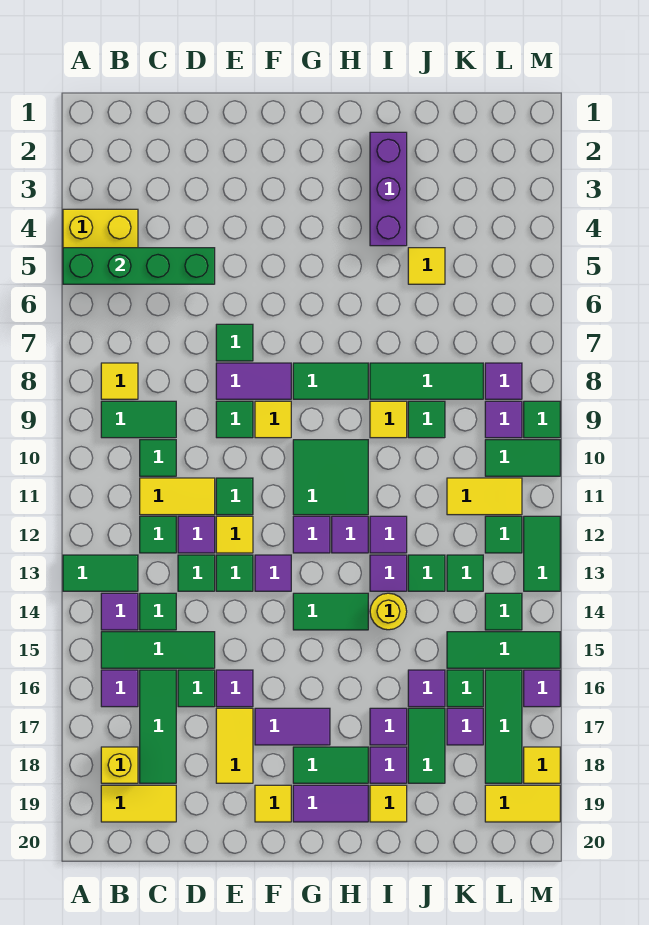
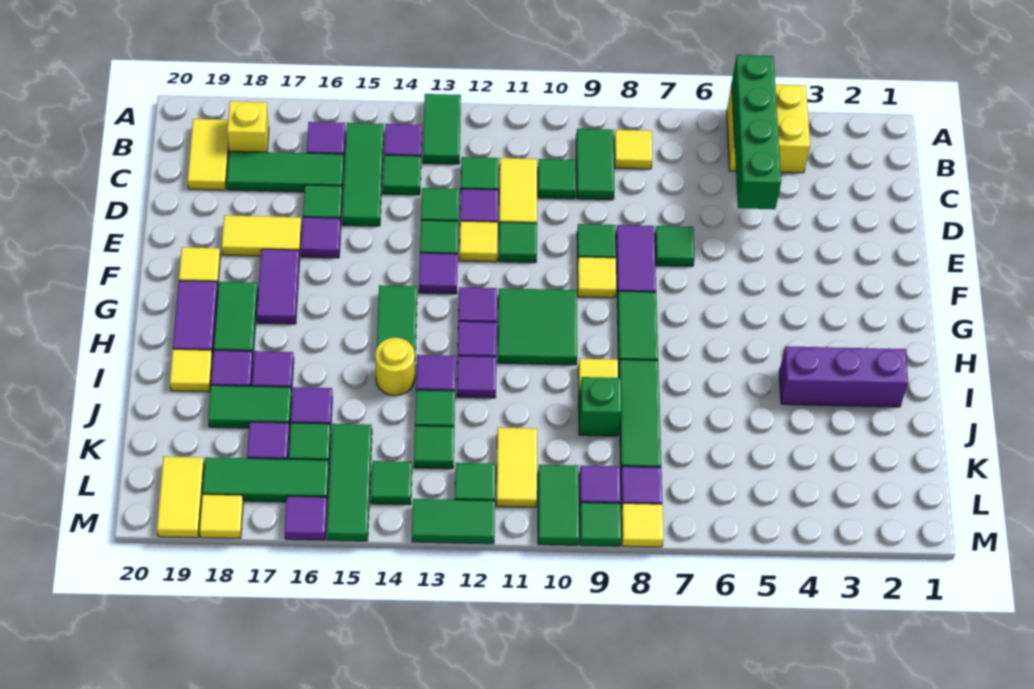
yellow tile J5 level 1 -> yellow tile M8 level 1
green tile J9 level 1 -> green brick J9 level 1

